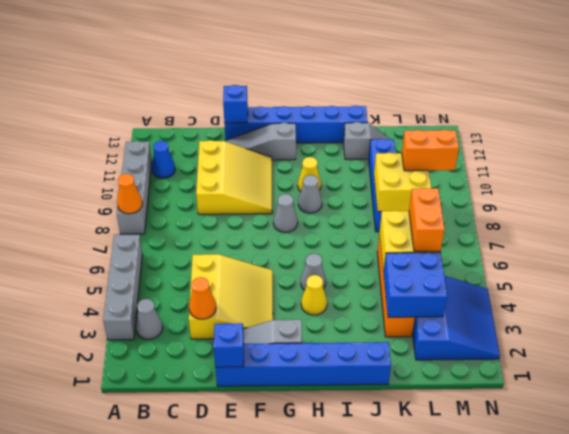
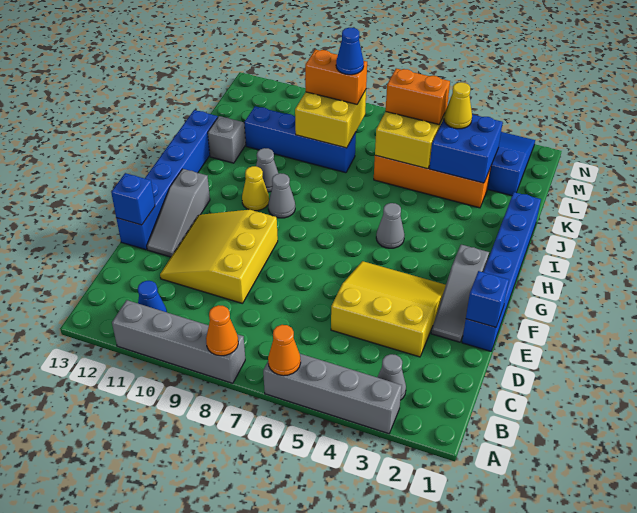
orange cone D3 level 2 -> orange cone A6 level 2
yellow slope D9:F11 level 1 top D -> yellow slope D9:F11 level 1 top 9
grey cone G8 level 1 -> grey cone I10 level 1
yellow cone H4 level 1 -> yellow cone L4 level 3
none -> blue cone L8 level 4
orange brick L9:M9 level 3 -> orange brick L8:L9 level 3

